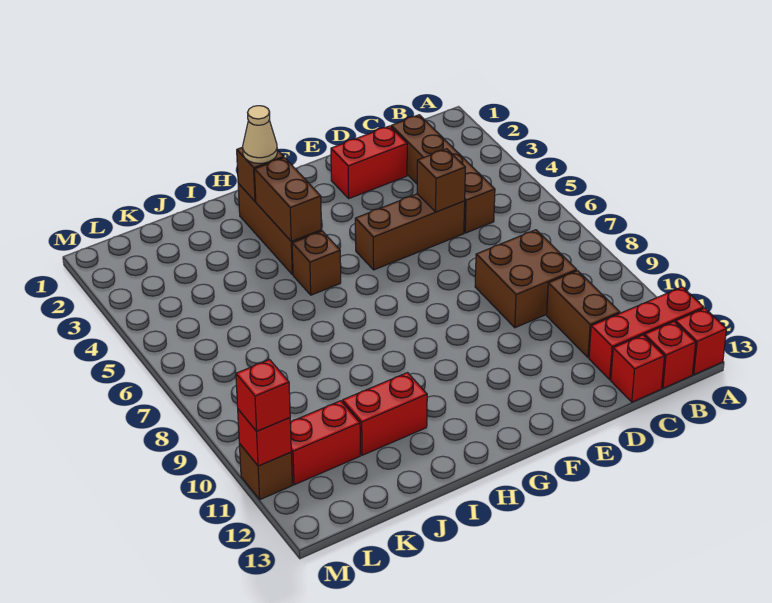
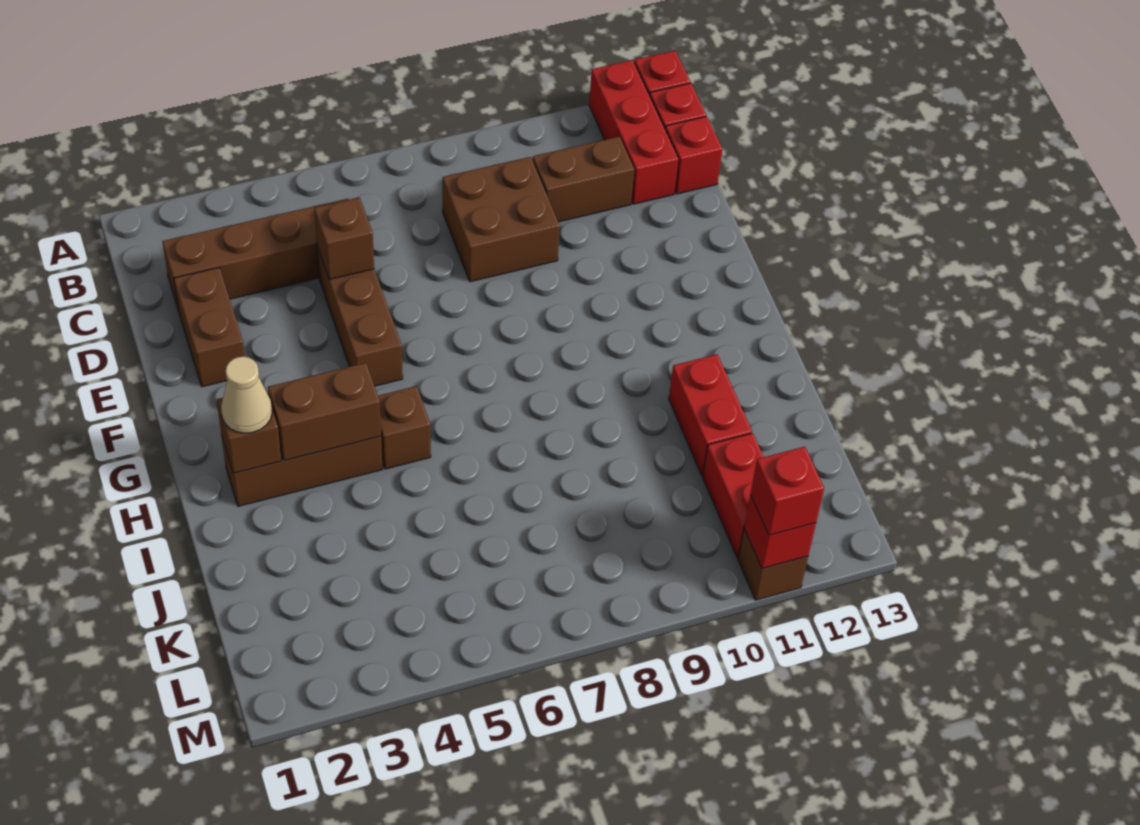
red brick D2:E2 level 1 -> brown brick D2:E2 level 1

